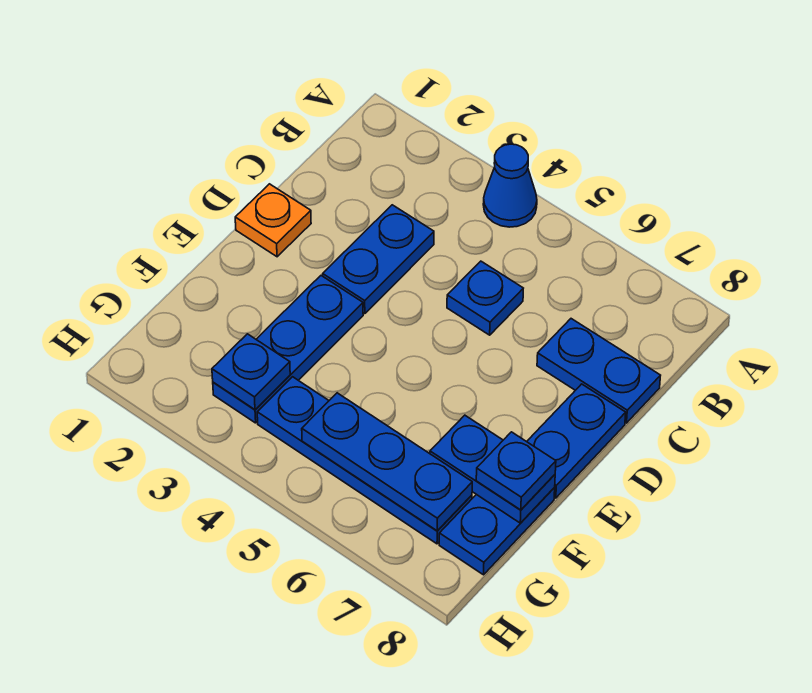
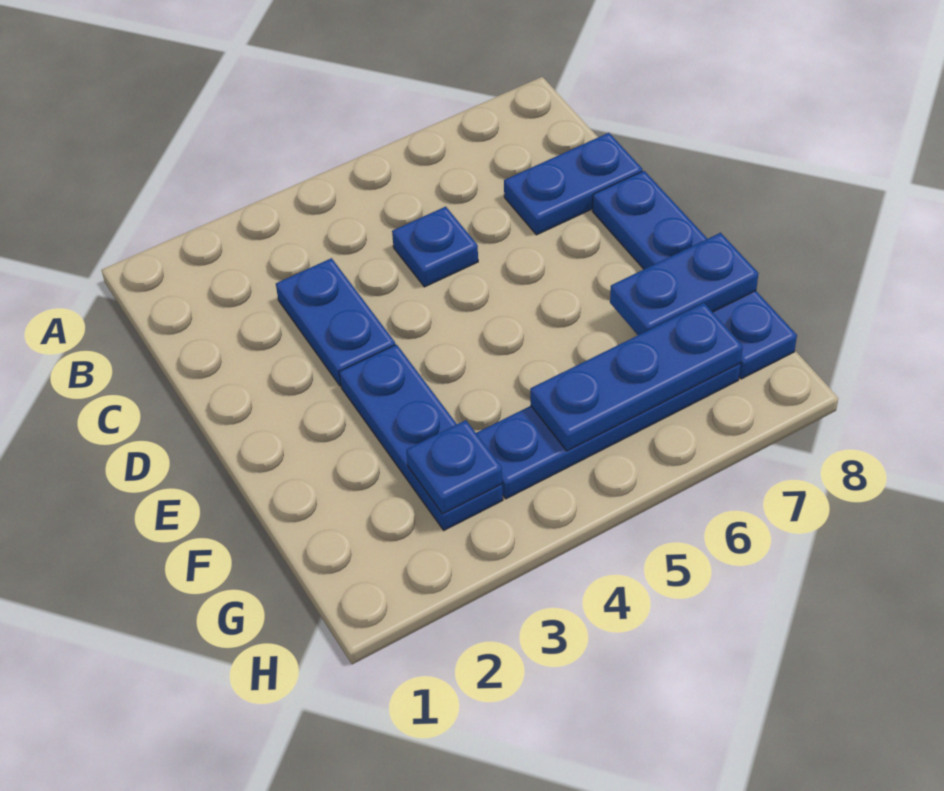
blue cone A4 level 1 -> none
orange plate D1 level 1 -> none
blue plate F8 level 3 -> none

